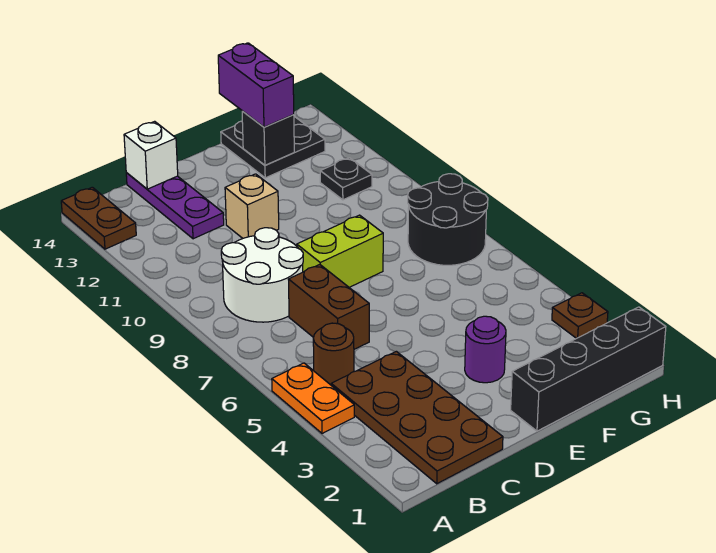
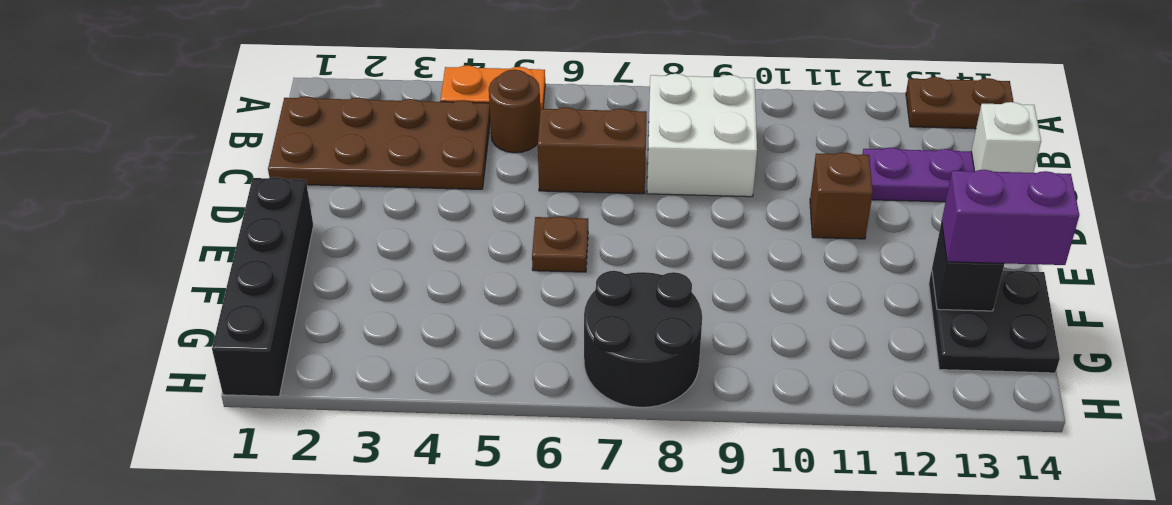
white round brick B8:C9 level 1 -> white brick B8:C9 level 1
lime brick D8:E8 level 1 -> none
tan brick D11 level 1 -> brown brick D11 level 1
purple round brick E3 level 1 -> none
black plate G11 level 1 -> none
brown plate H3 level 1 -> brown plate E6 level 1

